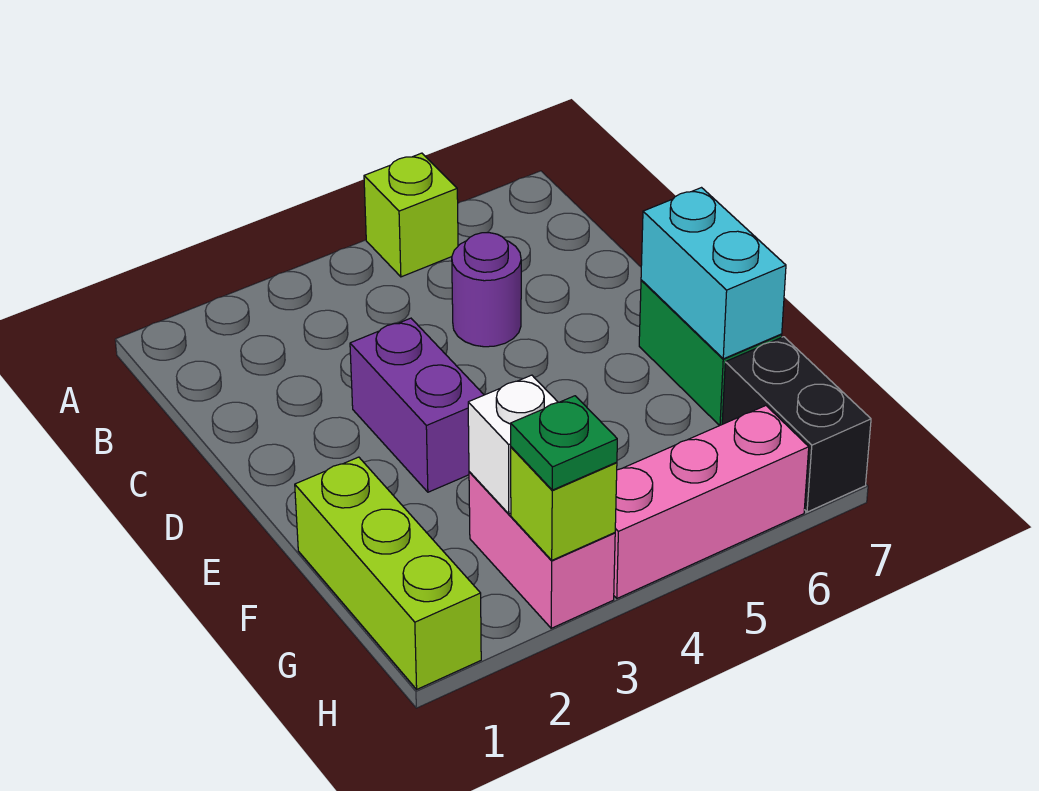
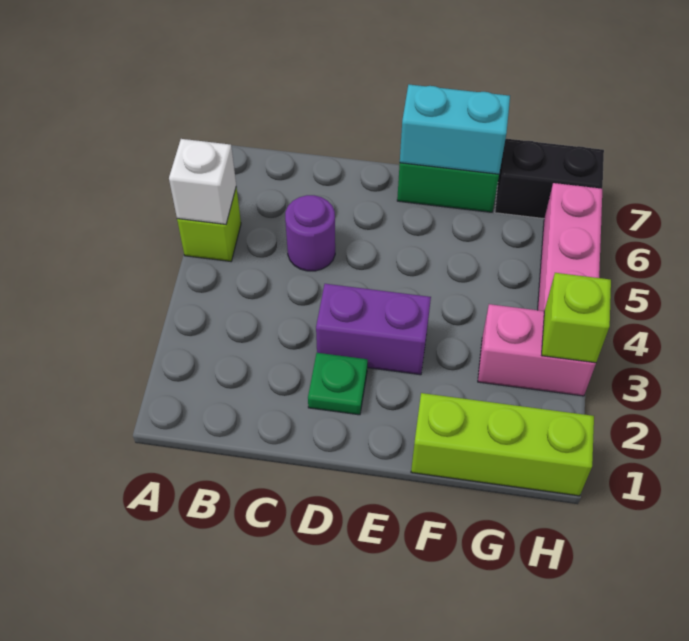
white brick G3 level 2 -> white brick A5 level 2
green plate H3 level 3 -> green plate D2 level 1

